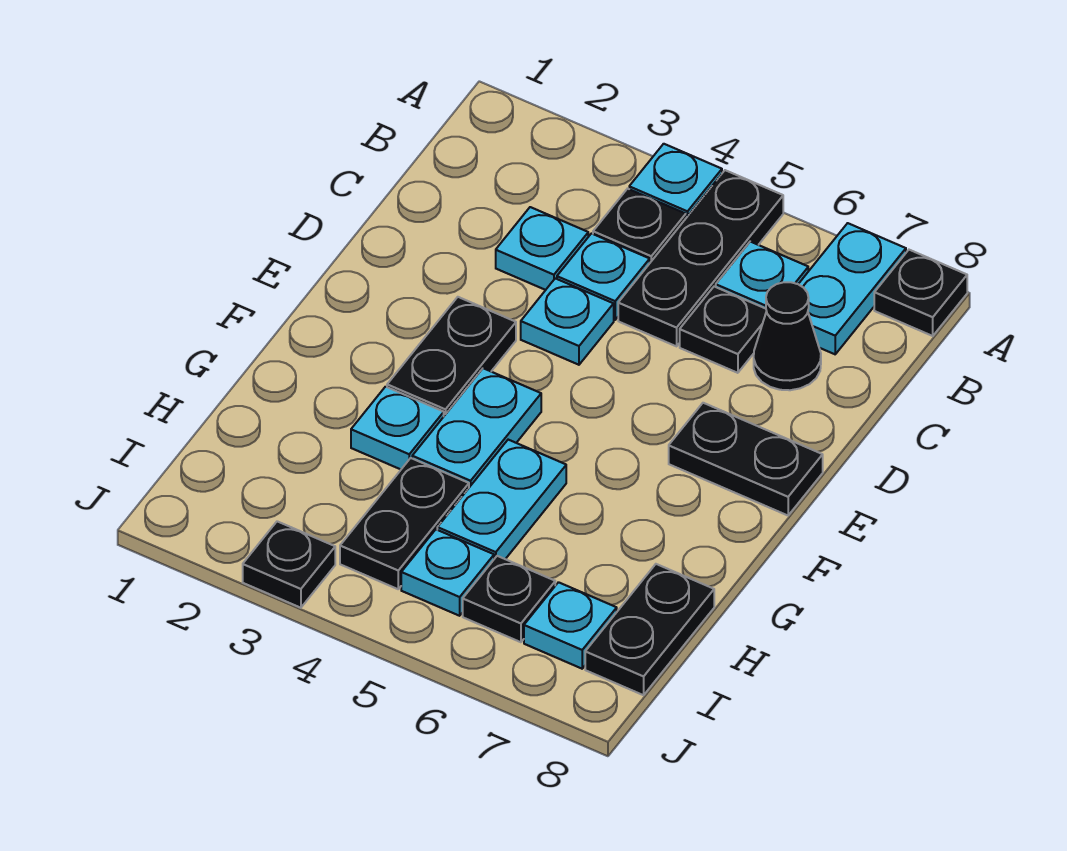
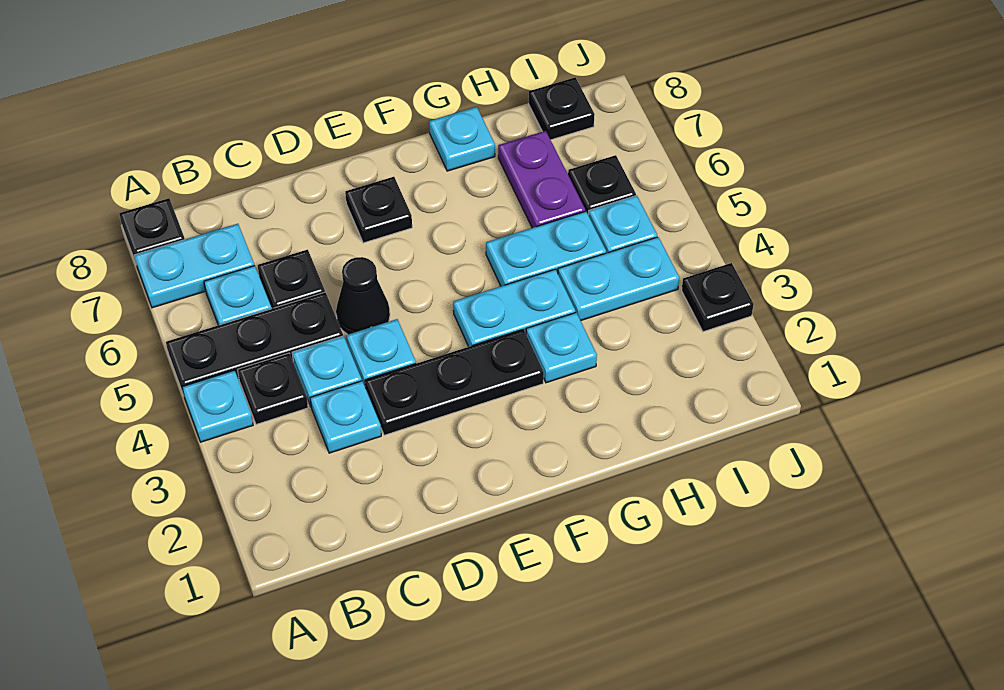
black cone C7 level 1 -> black cone D5 level 1
black plate E3:F3 level 1 -> black plate D3:F3 level 1
black plate E7:E8 level 1 -> black plate E7 level 1
black plate H4:I4 level 1 -> cyan plate H4:I4 level 1
none -> purple plate H6:H7 level 1
black plate H8:I8 level 1 -> black plate I8 level 1
cyan plate I7 level 1 -> cyan plate G8 level 1

